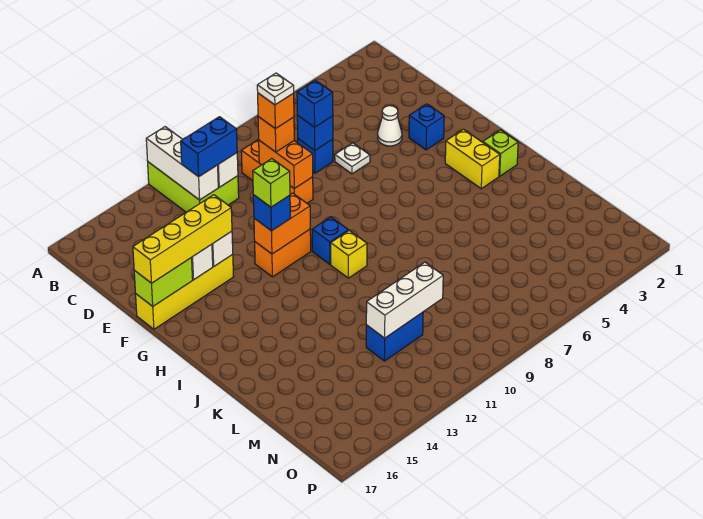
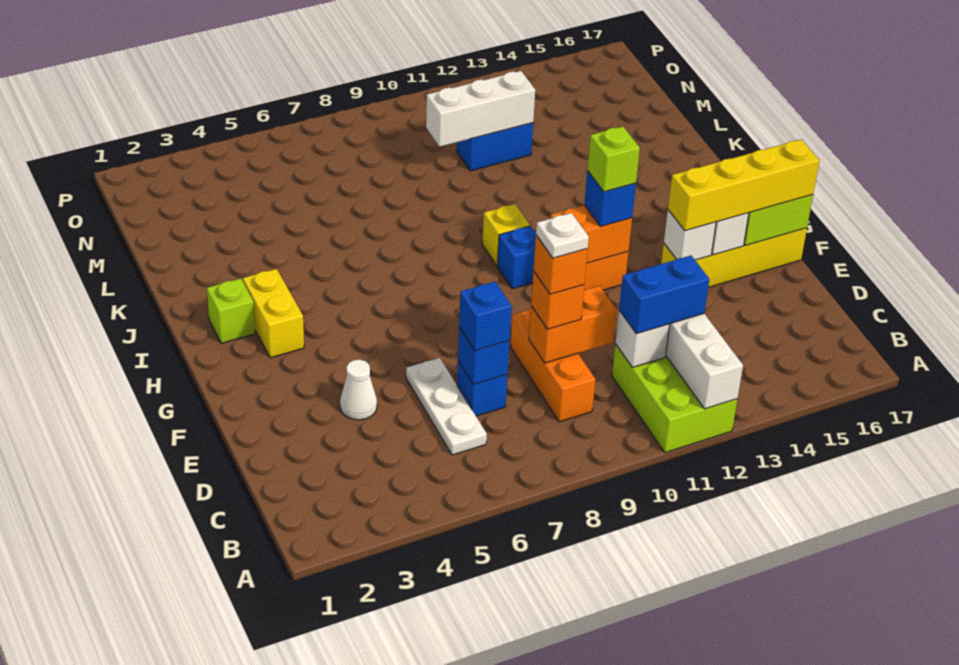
orange brick D9:E9 level 2 -> orange brick D9:D10 level 2
white plate E6 level 1 -> white plate C6:E6 level 1
blue brick F3 level 1 -> none

